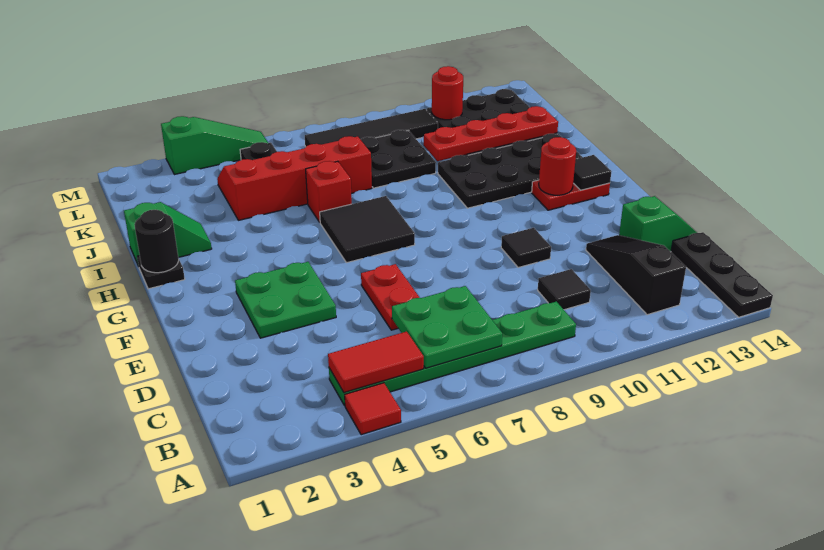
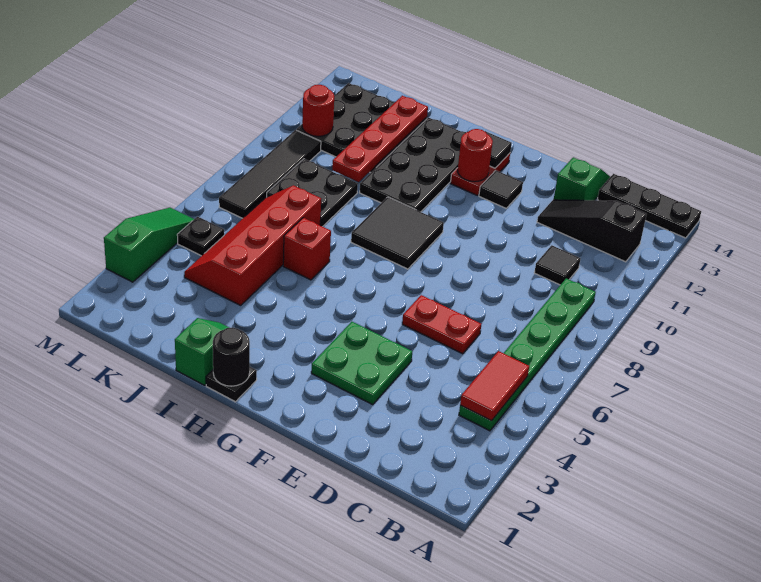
red tile A4 level 1 -> none
green plate B6:C7 level 2 -> none
black tile E10 level 1 -> black tile F12 level 1
black tile G6:H7 level 1 -> black tile G8:H9 level 1

